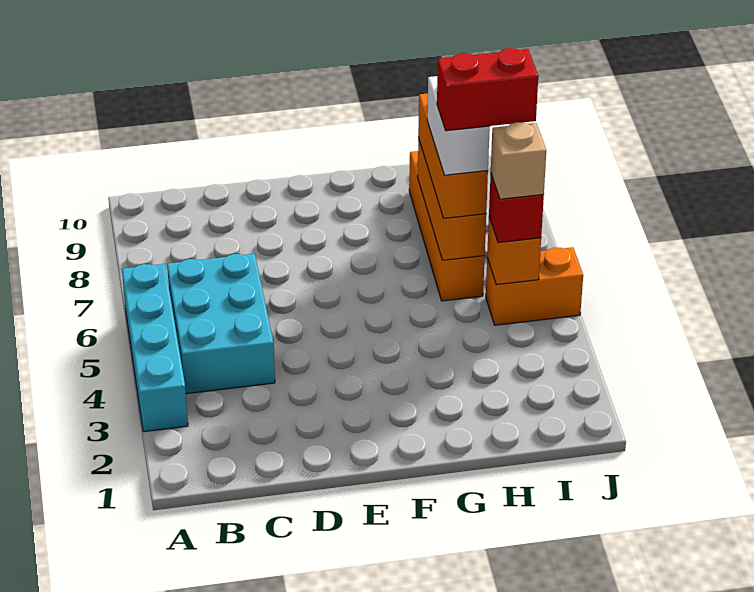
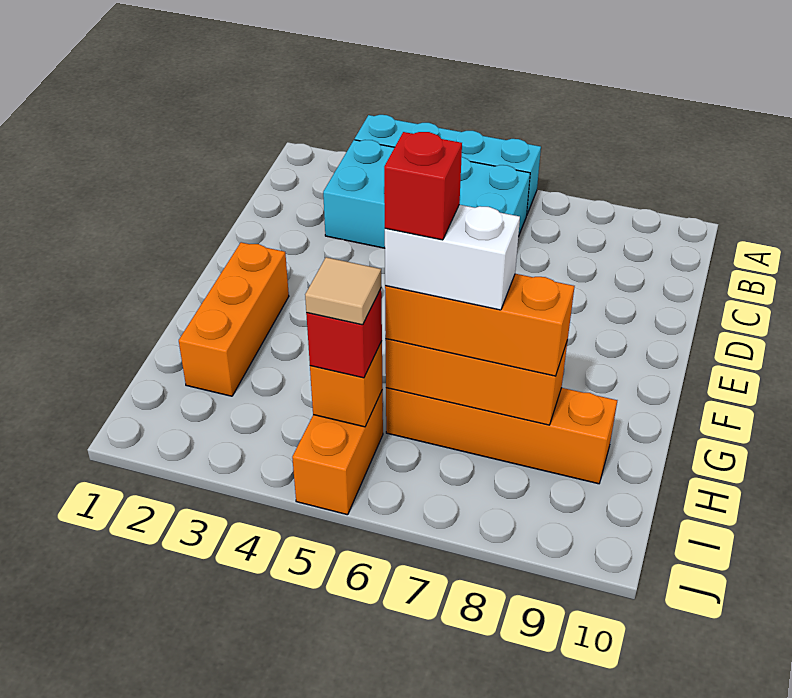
cyan brick B4:C6 level 1 -> cyan brick B3:C6 level 1
none -> orange brick F2:H2 level 1
red brick H6:I6 level 5 -> red brick H6 level 5
tan brick I5 level 4 -> tan tile I5 level 4

